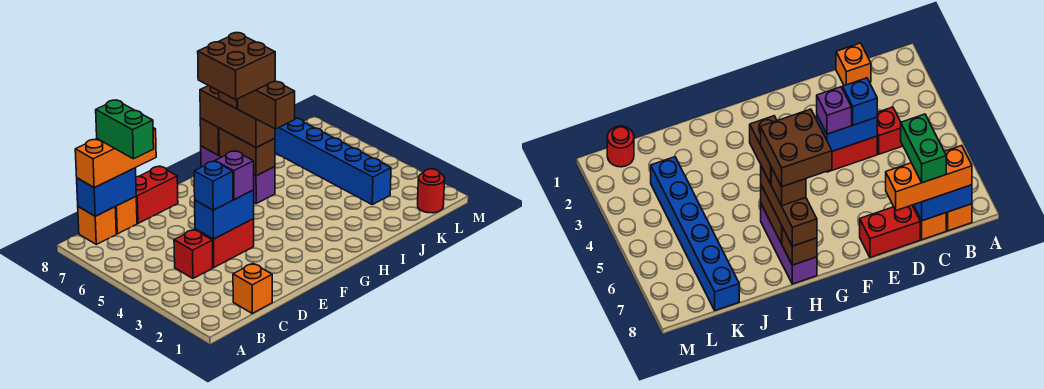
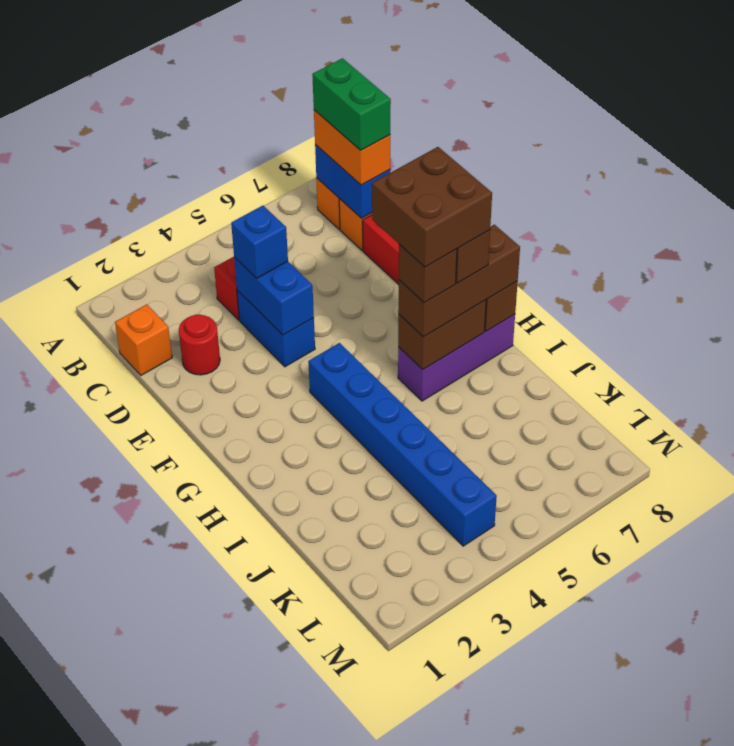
orange brick B8:D8 level 3 -> orange brick B8:C8 level 3
green brick C7:C8 level 4 -> green brick B8:C8 level 4
red brick D4:E4 level 1 -> blue brick D4:E4 level 1
purple brick E4 level 3 -> none
brown brick H5:H6 level 4 -> brown brick H6 level 4
blue brick K3:K8 level 1 -> blue brick G4:L4 level 1
red round brick L1 level 1 -> red round brick D2 level 1

